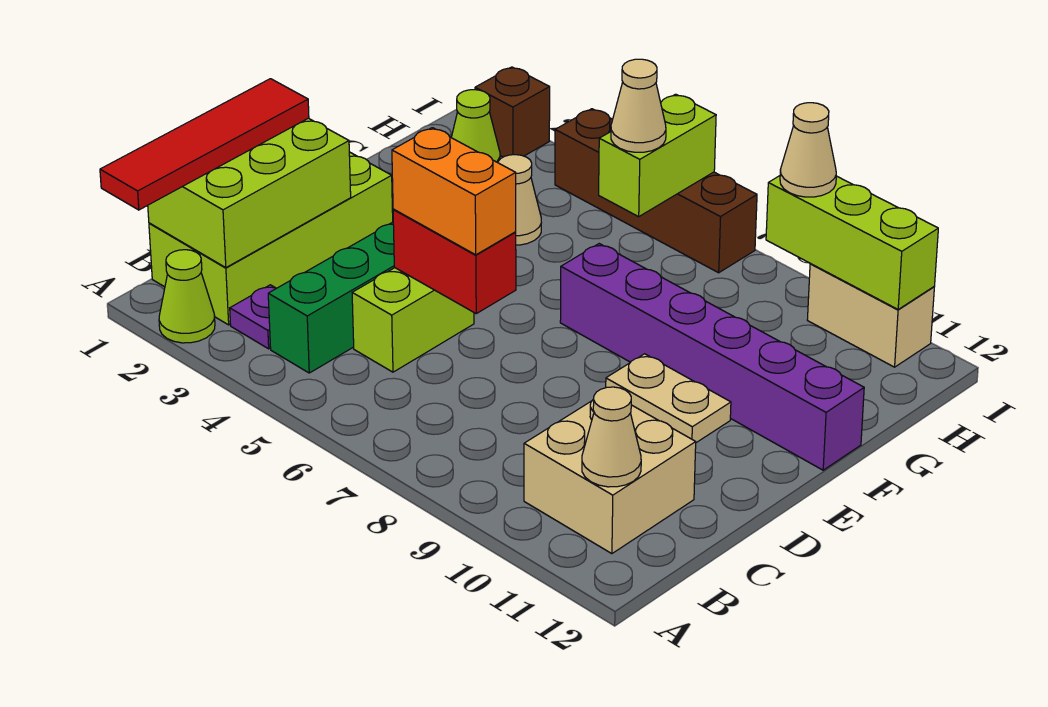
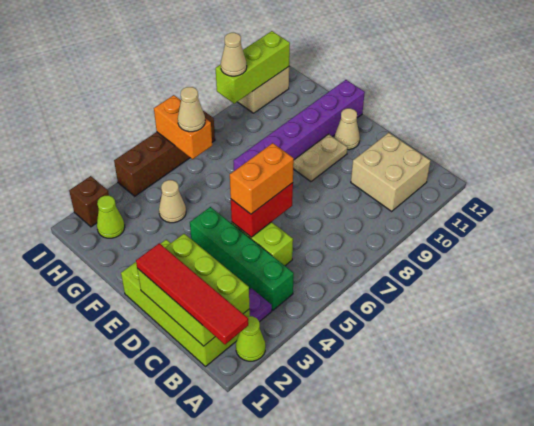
tan cone B11 level 2 -> tan cone E11 level 1
lime brick H6:I6 level 2 -> orange brick H6:I6 level 2

